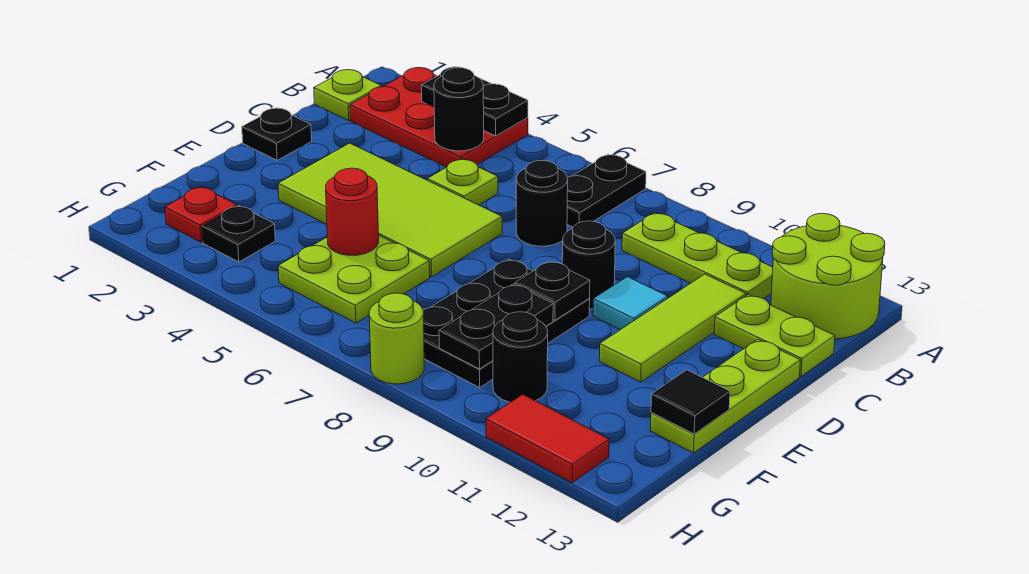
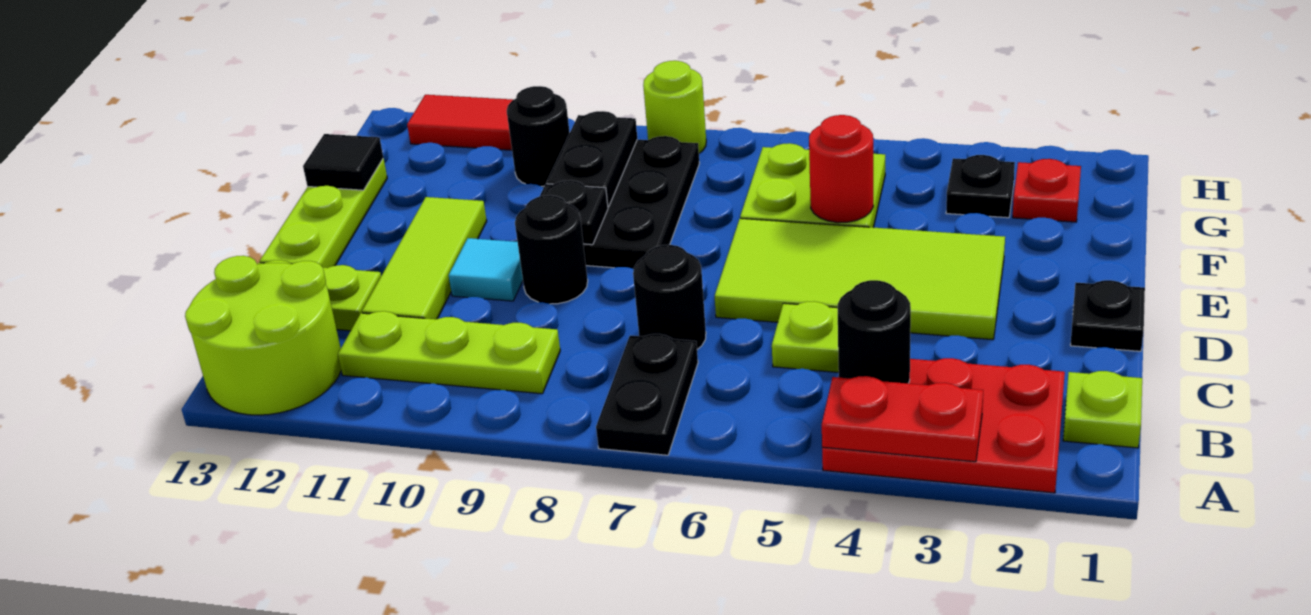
black plate A3:A4 level 2 -> red plate A3:A4 level 2

